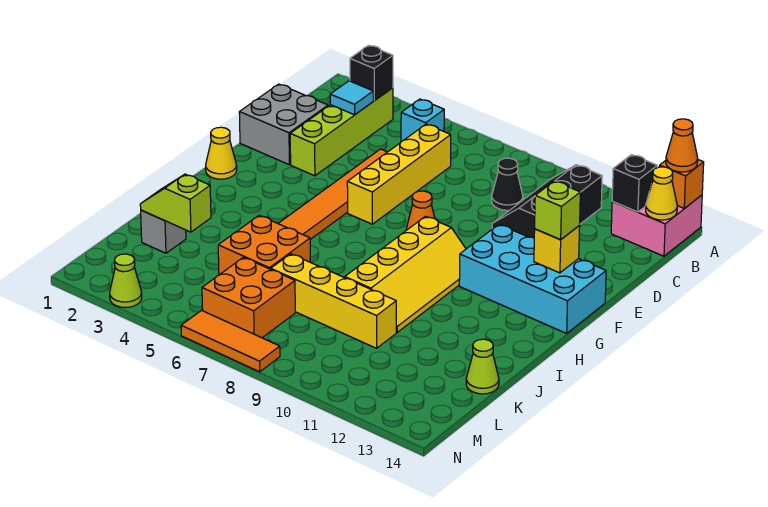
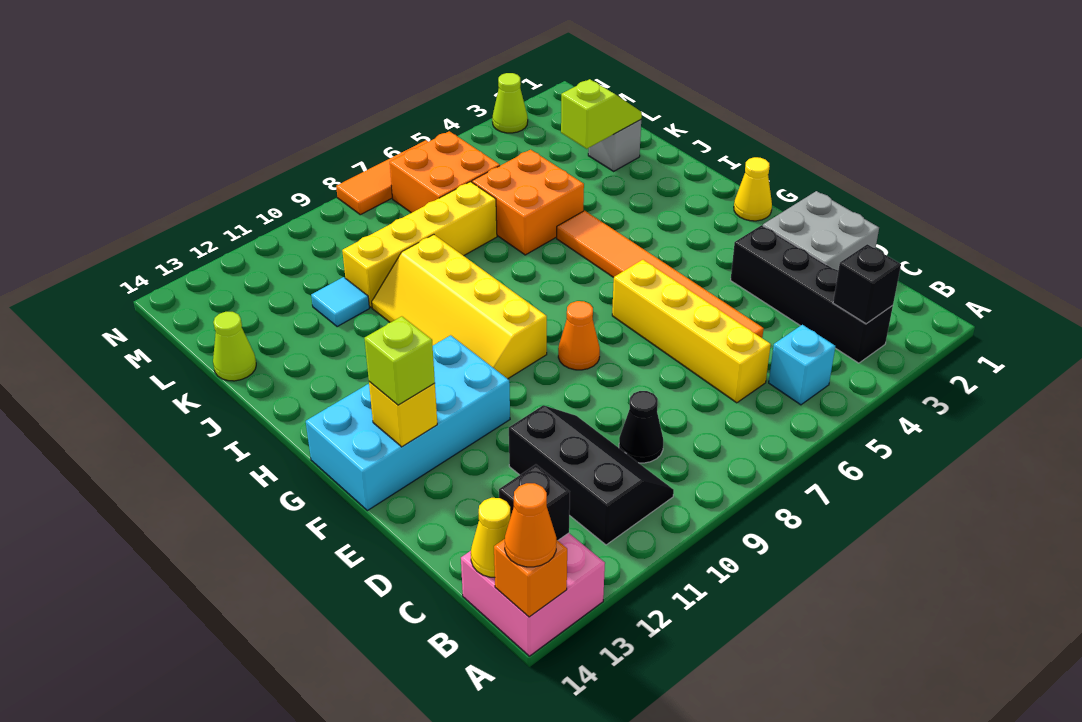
lime brick B3:E3 level 1 -> black brick B3:E3 level 1
cyan tile C3 level 2 -> cyan tile K11 level 1

